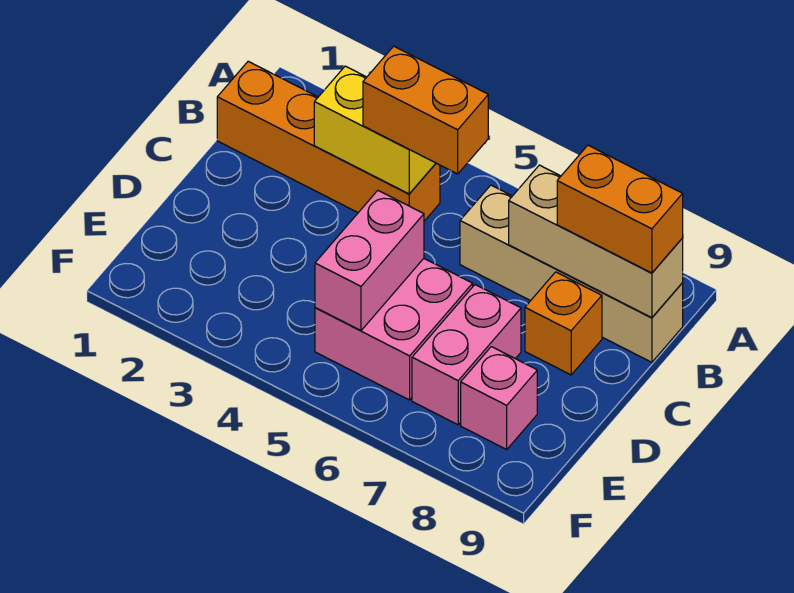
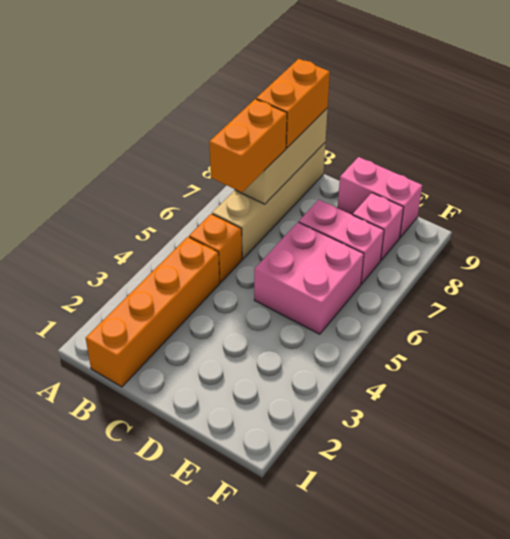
yellow brick B3:B4 level 2 -> none
orange brick B4:B5 level 3 -> orange brick B6:B7 level 3
orange brick C8 level 1 -> orange brick B5 level 1
pink brick D5:E5 level 2 -> pink brick D9:E9 level 1

